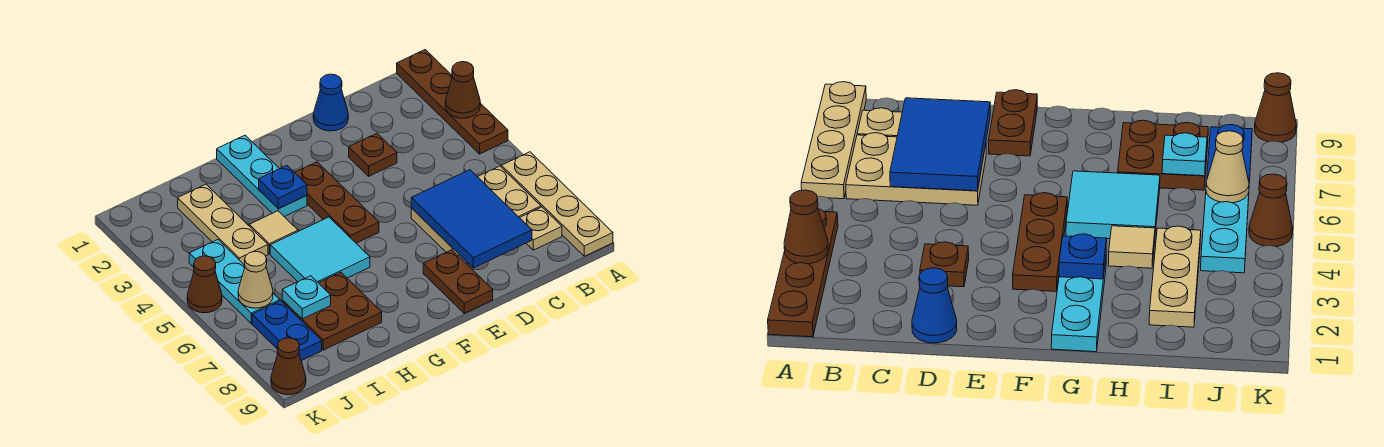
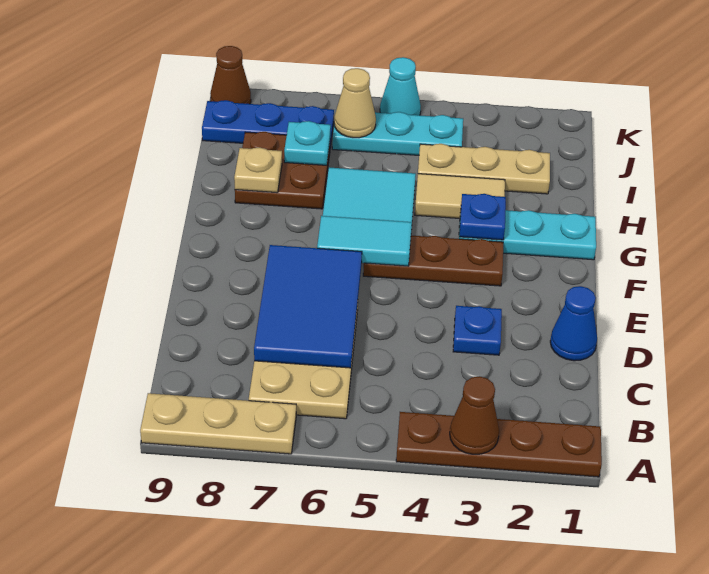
tan plate A6:A9 level 1 -> tan plate A7:A9 level 1
tan plate B8 level 1 -> tan plate H8 level 2
blue tile C6:D8 level 2 -> blue tile C6:E7 level 2
brown plate D3 level 1 -> blue plate D3 level 1
brown plate E8:E9 level 1 -> none
none -> cyan tile F5:F6 level 2
tan tile H4 level 1 -> tan tile H3:H4 level 1
blue plate J7:J8 level 1 -> blue plate J7:J9 level 1
brown cone K5 level 1 -> cyan cone K5 level 1

